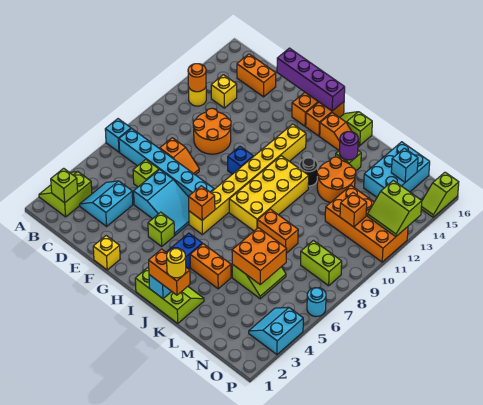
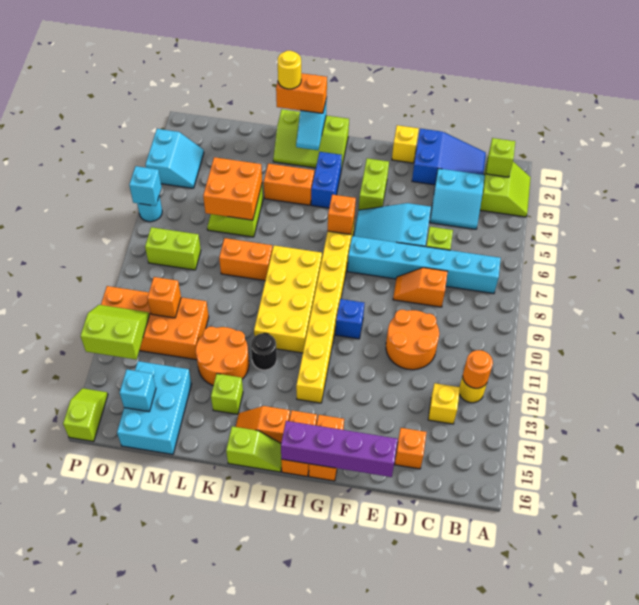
cyan brick A7 level 1 -> cyan brick P6 level 2
none -> blue slope C1:E2 level 1 top E
cyan slope C3:D4 level 1 top D -> cyan slope C3:D4 level 1 top 3
orange brick C15:D15 level 1 -> orange brick D15 level 1
lime brick G4 level 1 -> lime brick G3:G4 level 1
purple round brick K14 level 2 -> none

